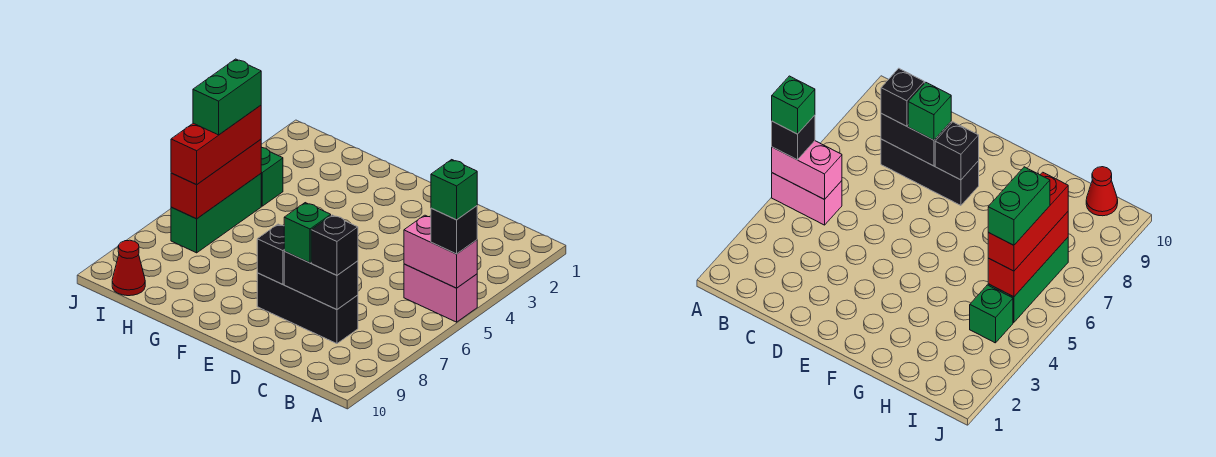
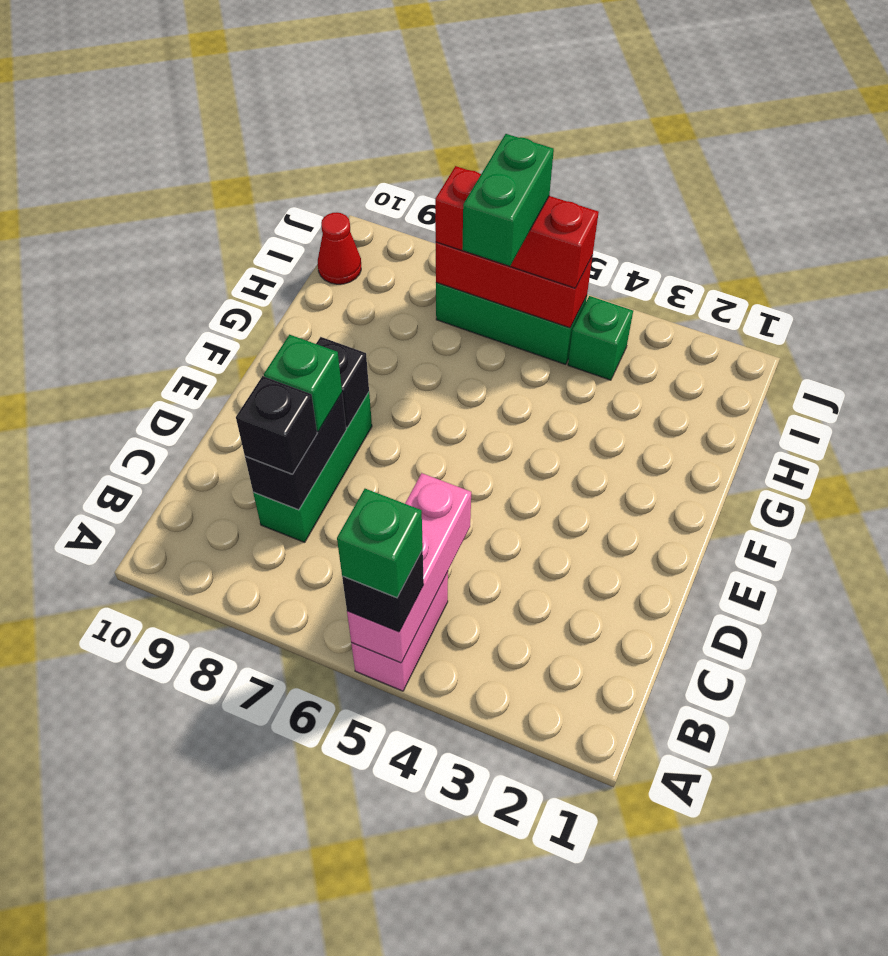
pink brick A5:B5 level 2 -> pink brick A5:C5 level 2
black brick C8:E8 level 1 -> green brick C8:E8 level 1
green brick I5:I6 level 4 -> green brick H6:I6 level 4

